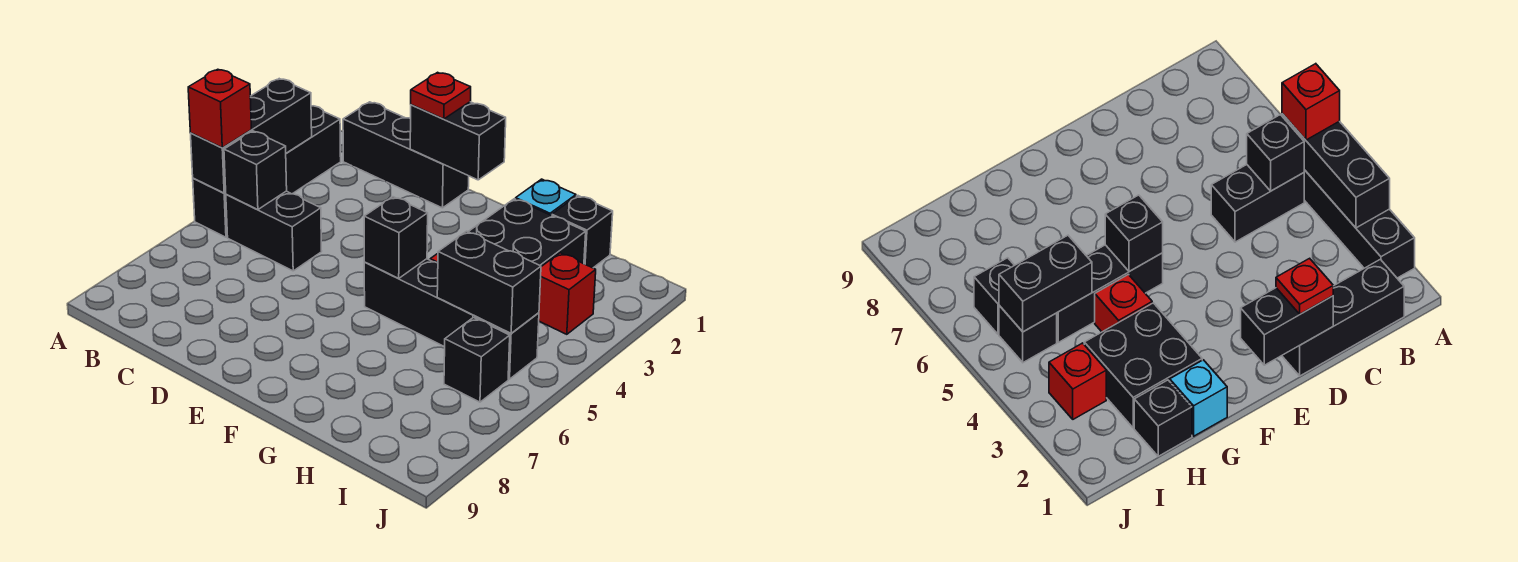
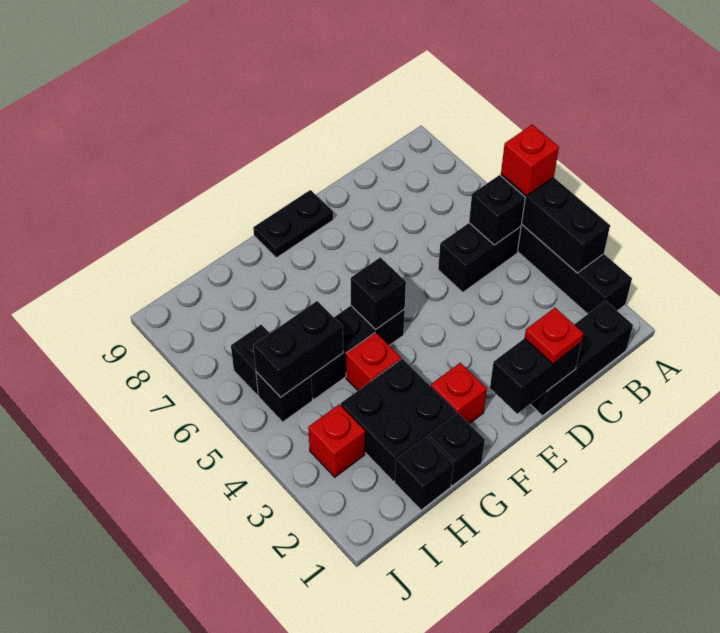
none -> black plate E9:F9 level 1
none -> red brick F2 level 1
cyan brick G1 level 1 -> black brick G1 level 1

